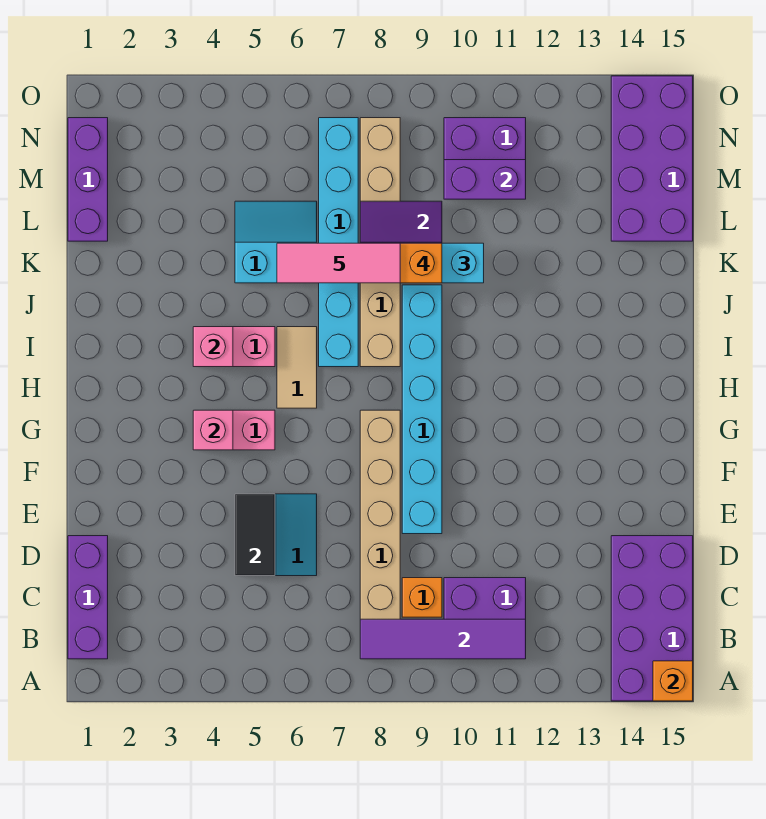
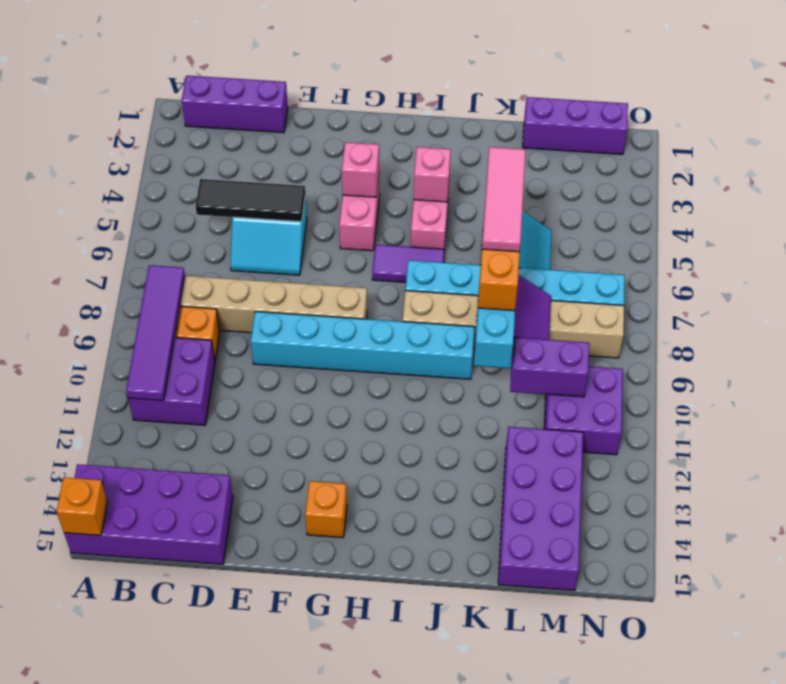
black tile D5:E5 level 2 -> black tile C5:E5 level 2
none -> orange brick G14 level 1
tan tile H6:I6 level 1 -> purple tile H6:I6 level 1
purple brick L14:O15 level 1 -> purple brick L12:M15 level 1
purple brick M10:M11 level 2 -> purple brick L10:M10 level 2

